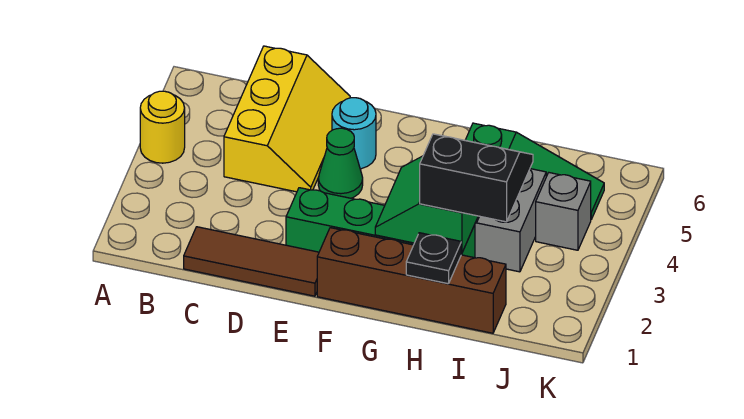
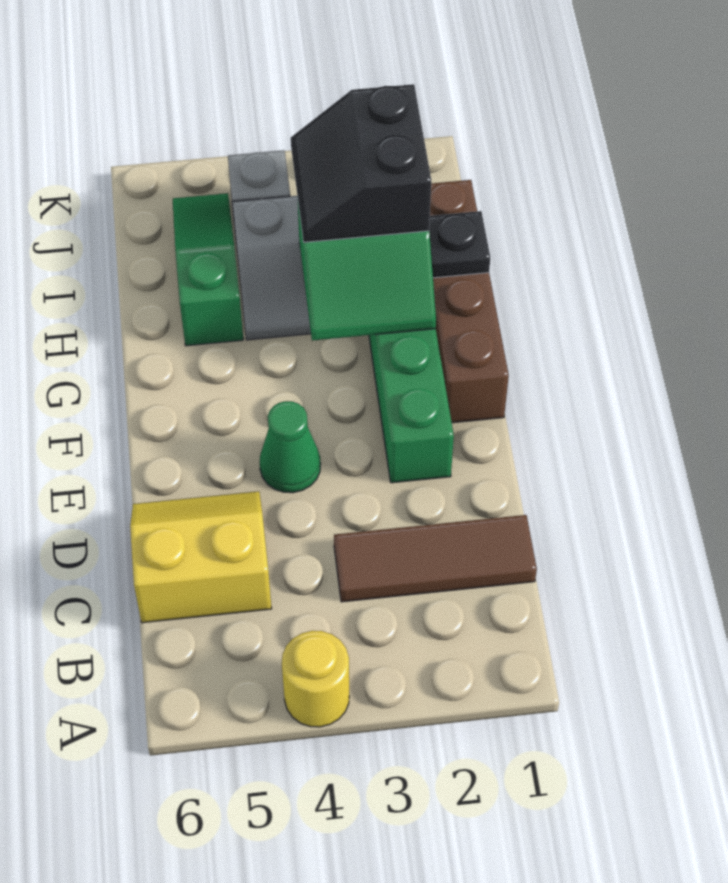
brown tile C1:E1 level 1 -> brown tile C1:C3 level 1
yellow slope C4:D6 level 1 top C -> yellow slope C5:D6 level 1 top C
cyan round brick E5 level 1 -> none

